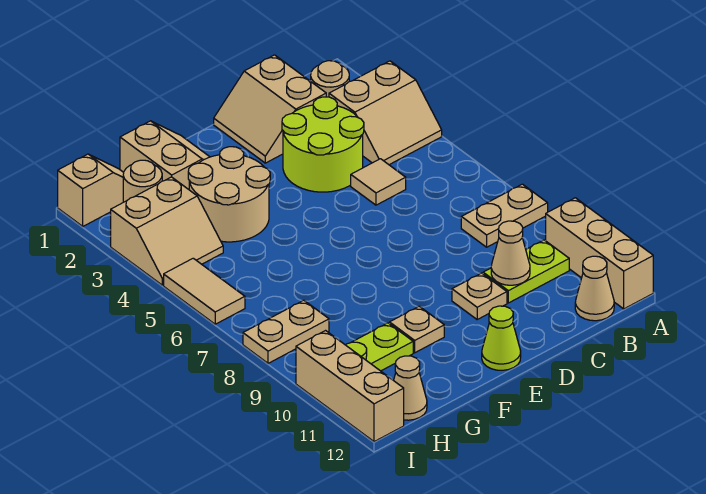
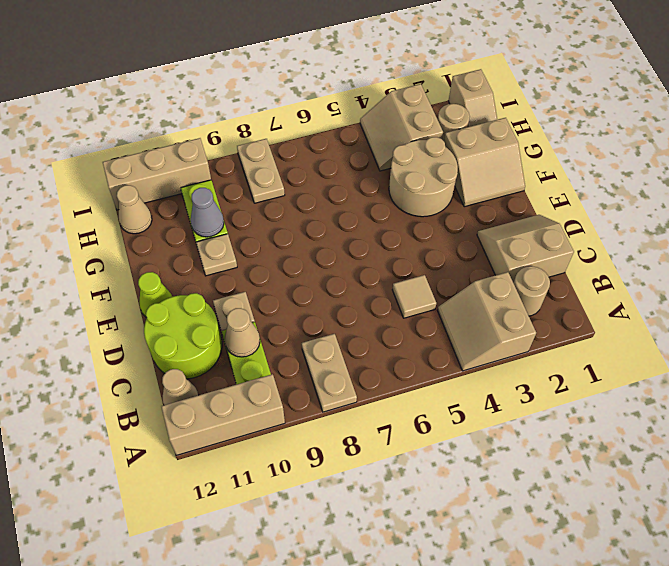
lime round brick C3:D4 level 1 -> lime round brick C11:D12 level 1
none -> grey cone G10 level 2
tan tile I5:I6 level 1 -> none

